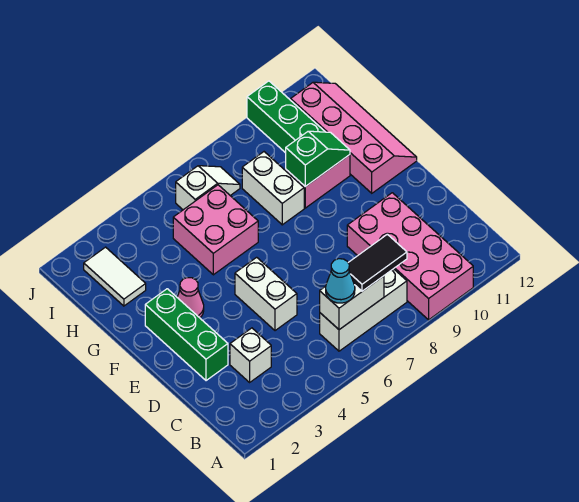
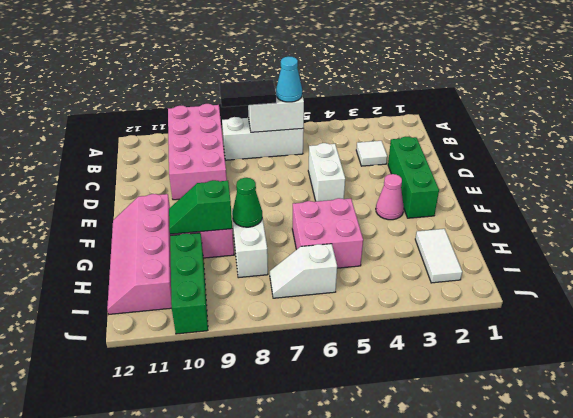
white brick C3 level 1 -> white tile C3 level 1
none -> green cone G8 level 2

